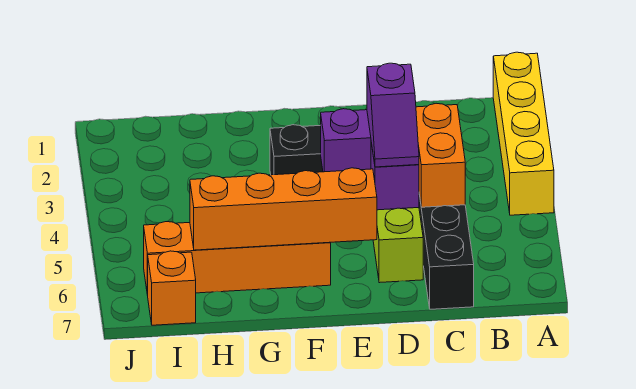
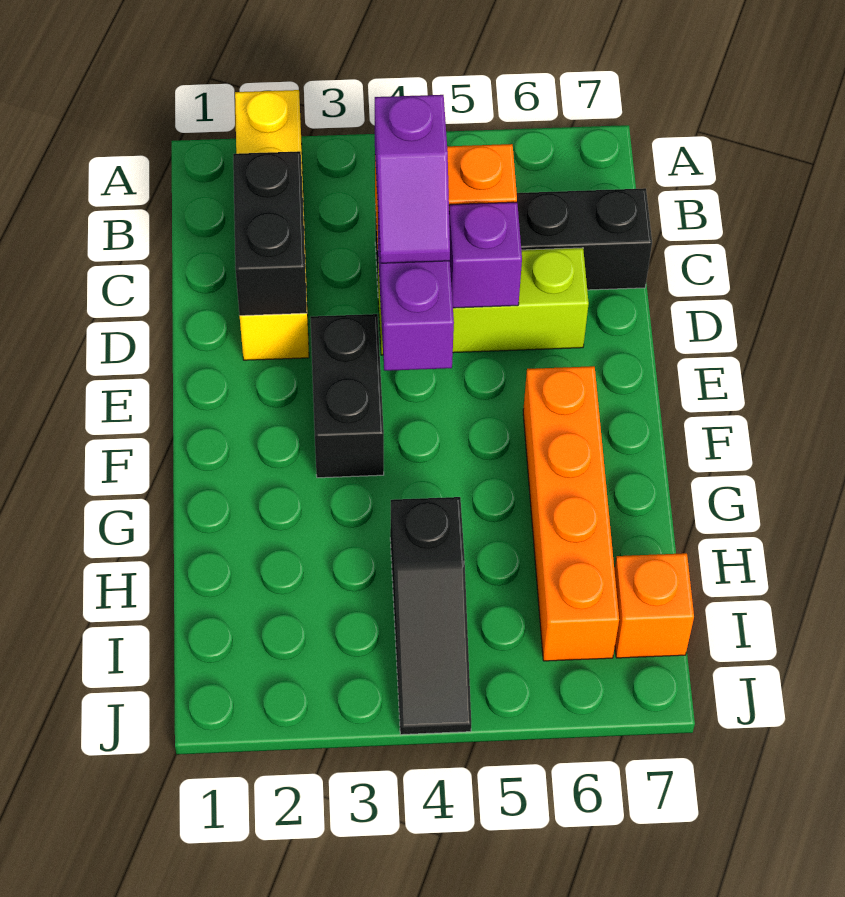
yellow brick A1:A4 level 1 -> yellow brick A2:D2 level 1
none -> black brick C2:D2 level 2
purple slope D4:D5 level 3 top 4 -> purple slope C4:D4 level 3 top C
orange brick E6:H6 level 2 -> none
none -> black slope H4:J4 level 1 top H

